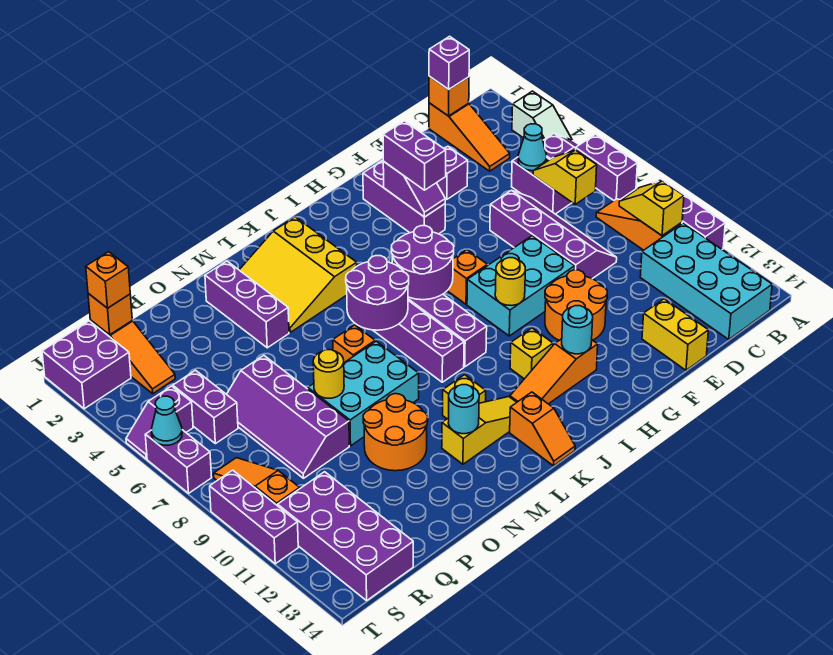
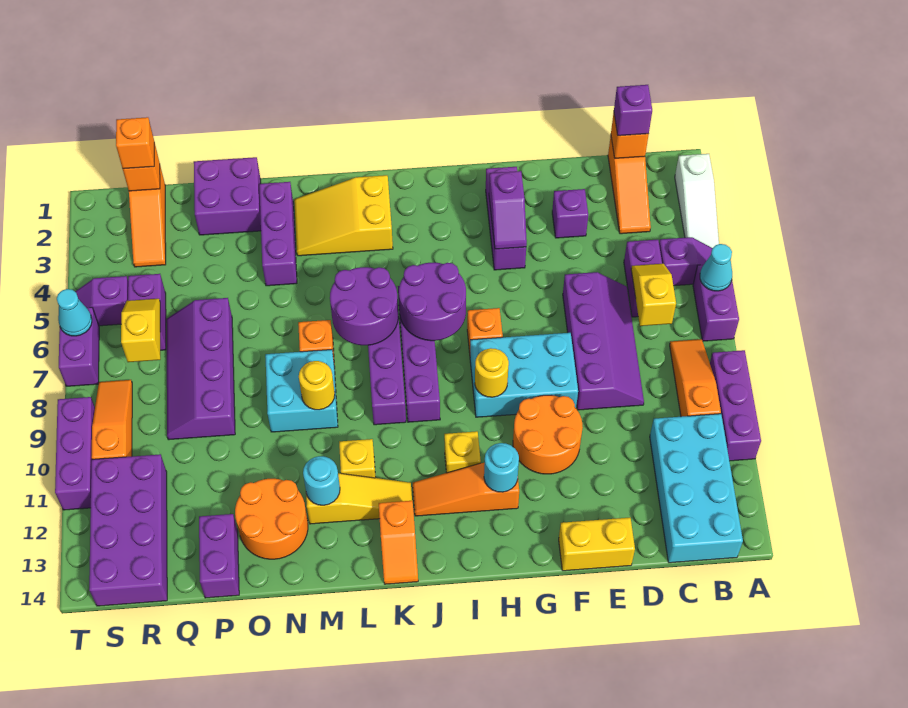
white slope A3:A4 level 1 top 3 -> white slope A2:A4 level 1 top 2
yellow slope B9:B10 level 2 top 10 -> yellow slope R6:R7 level 2 top 7
cyan cone C5 level 2 -> cyan cone A6 level 2
yellow brick E13:E14 level 1 -> yellow brick E14:F14 level 1
purple brick G3:G4 level 3 -> purple brick P13:P14 level 1
yellow slope K2:M4 level 1 top K -> yellow slope K2:M3 level 1 top K
cyan brick M8:O9 level 1 -> cyan brick M8:N9 level 1
orange round brick N10:O11 level 1 -> orange round brick N12:O13 level 1
yellow round brick O8 level 2 -> yellow round brick M9 level 2
purple brick S1:T2 level 1 -> purple brick O1:P2 level 1

